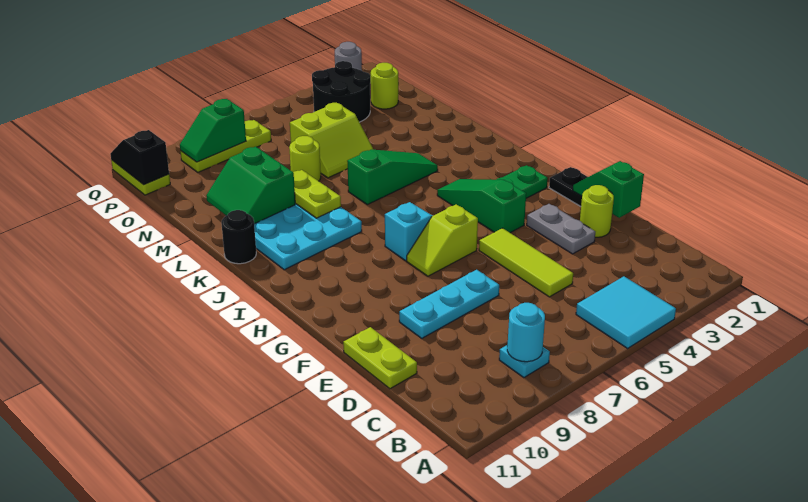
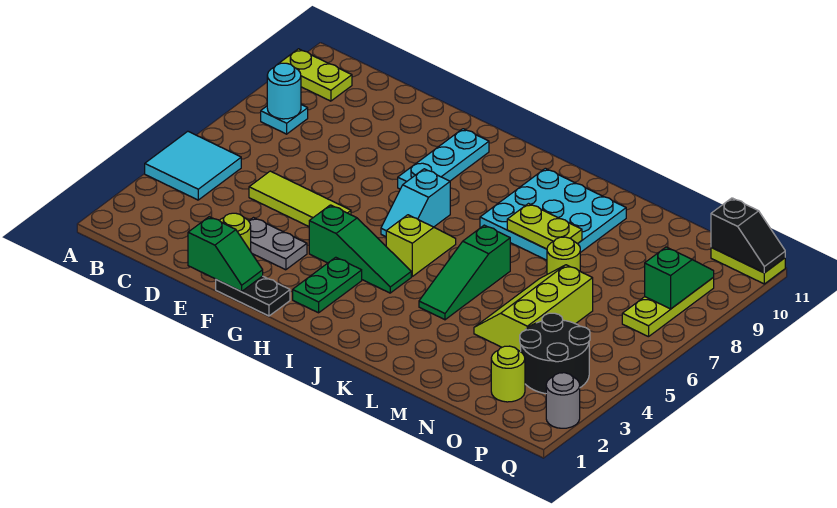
lime plate D11:E11 level 1 -> lime plate A10:B10 level 1
cyan plate E7:E9 level 1 -> cyan plate G8:G10 level 1
lime slope G6:G7 level 1 top 6 -> lime slope I5:I6 level 1 top 5
black round brick K11 level 1 -> none
green slope L9:M10 level 2 top 9 -> none
lime slope M5:N6 level 1 top N -> lime slope M4:N6 level 1 top N

